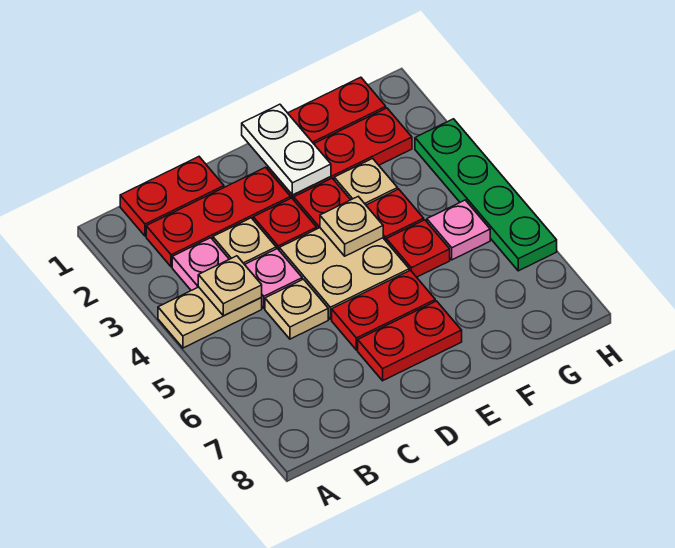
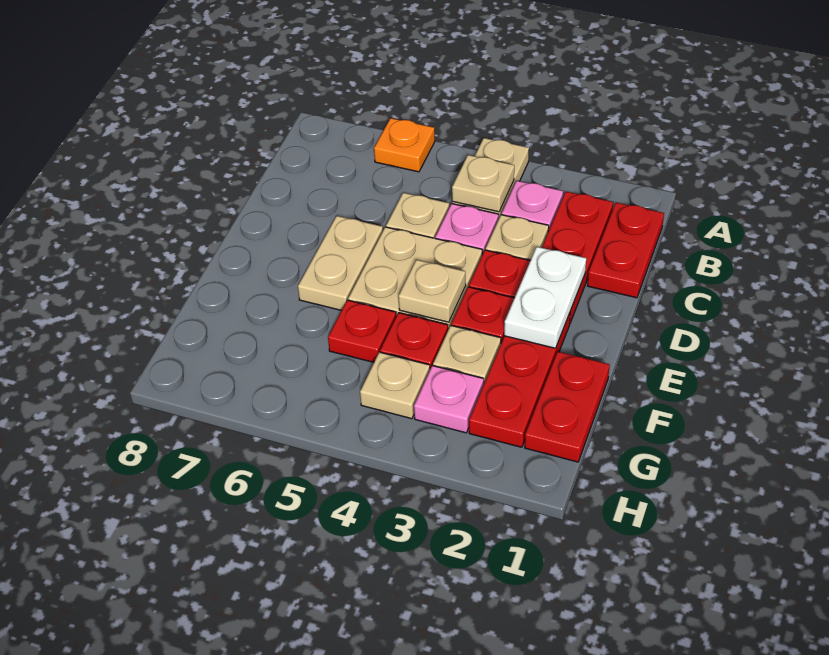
none -> orange plate A6 level 1
red plate D6:E6 level 1 -> tan plate D6:E6 level 1
red plate D7:E7 level 1 -> none
white plate E1:E2 level 2 -> white plate D2:E2 level 2
none -> tan plate G4 level 1
pink plate G5 level 1 -> pink plate G3 level 1
green plate H3:H6 level 1 -> none

